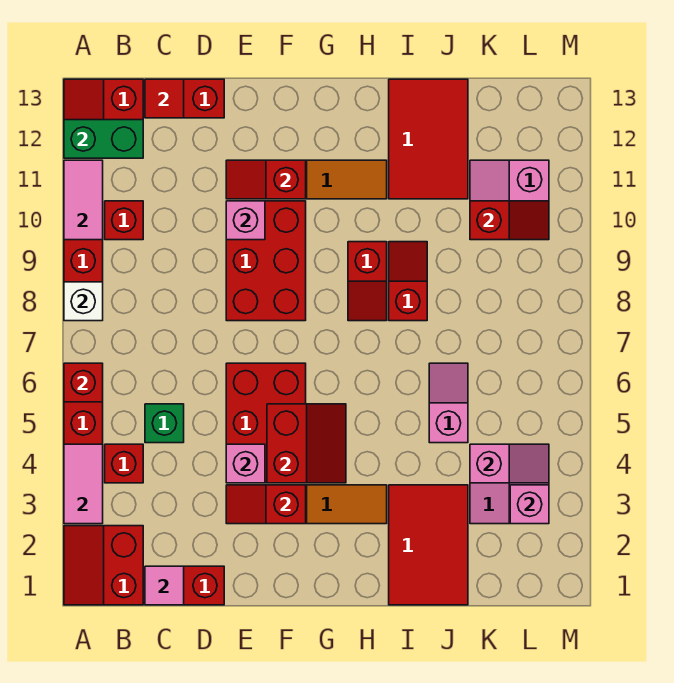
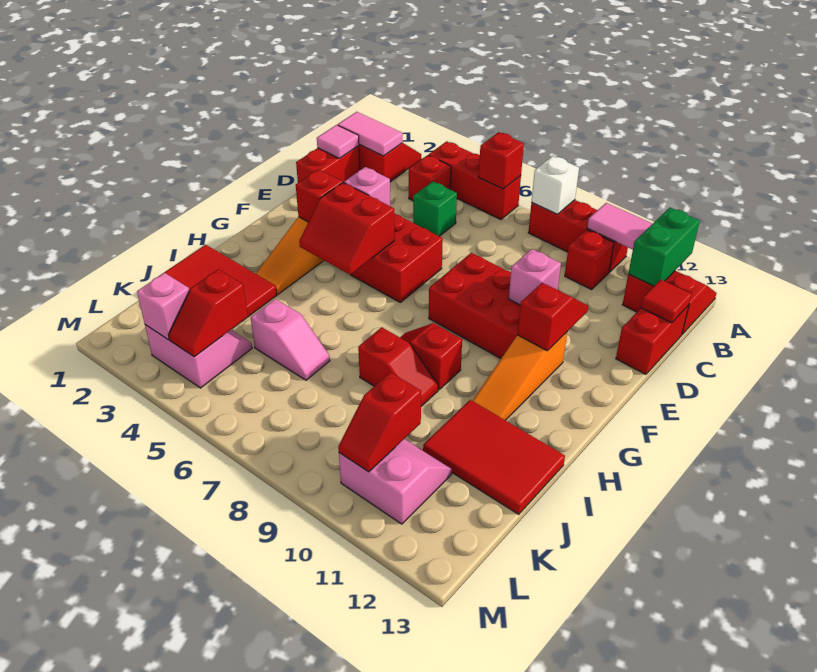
pink tile A3:A4 level 2 -> pink tile B1:B2 level 2
pink slope K4:L4 level 2 top K -> red slope K4:L4 level 2 top K

